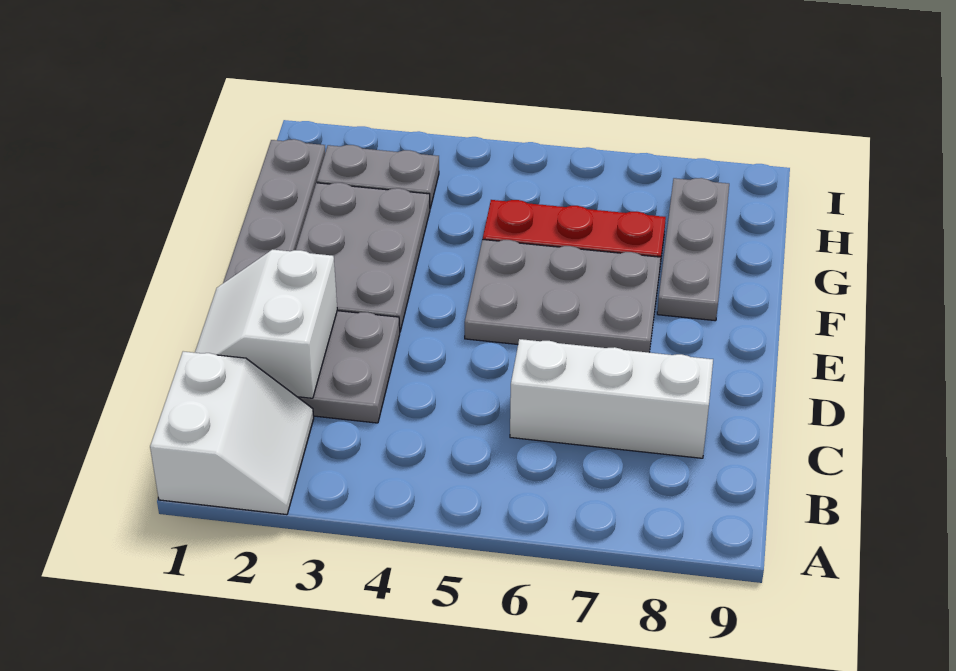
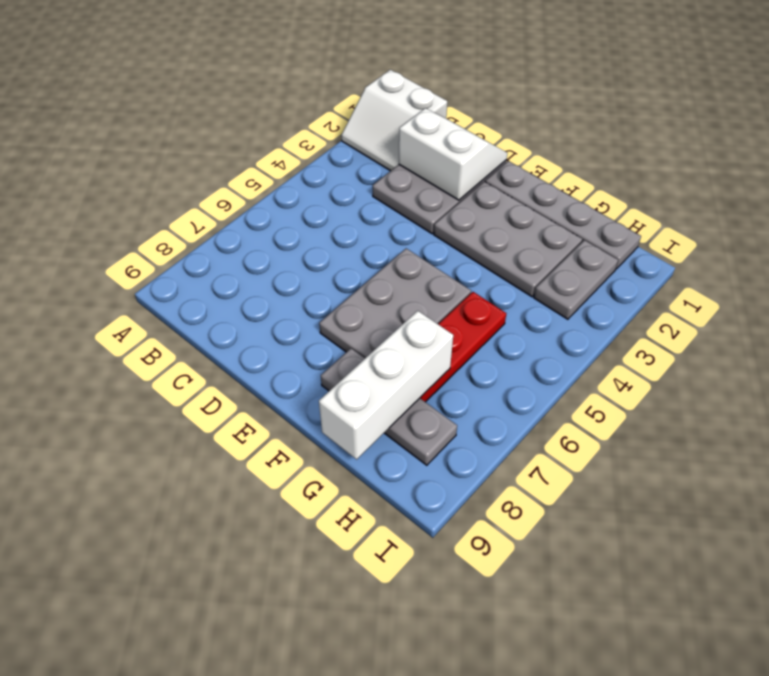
white brick C6:C8 level 1 -> white brick G7:G9 level 2

